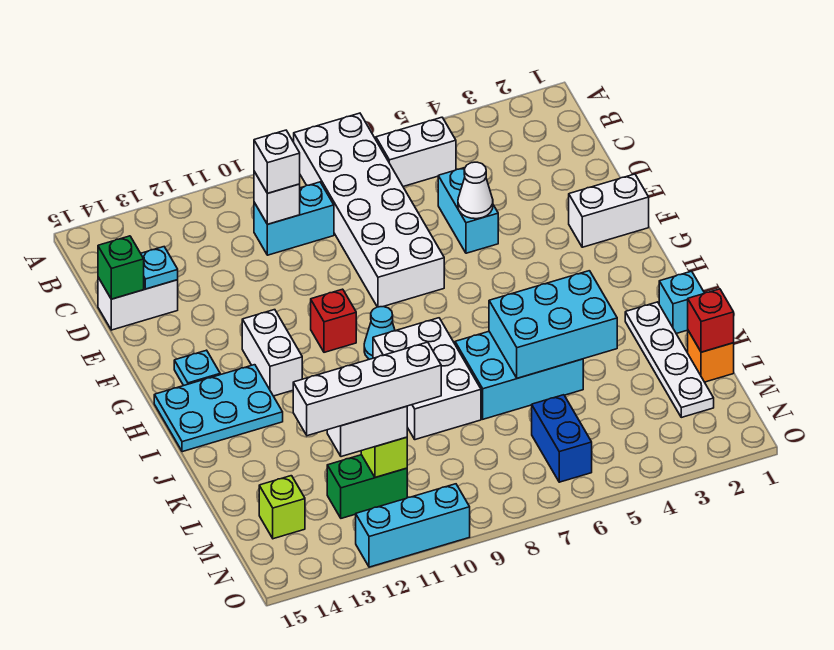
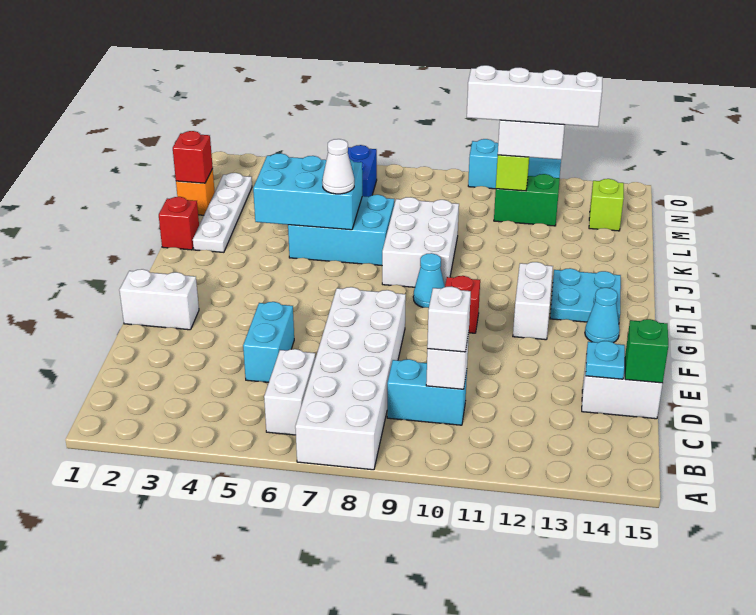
white brick B5:B6 level 1 -> white brick B6:C6 level 1
white cone E5 level 2 -> white cone J6 level 3
cyan plate G14 level 1 -> cyan cone G14 level 1
cyan plate H13:I15 level 1 -> cyan plate H13:I14 level 1
cyan brick J1 level 1 -> red brick J1 level 1

